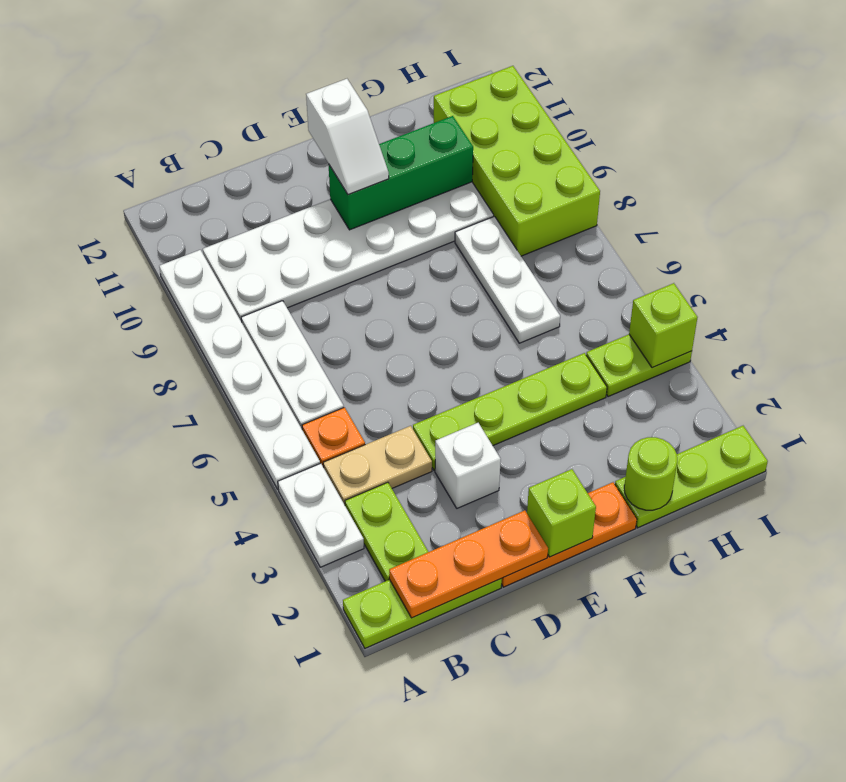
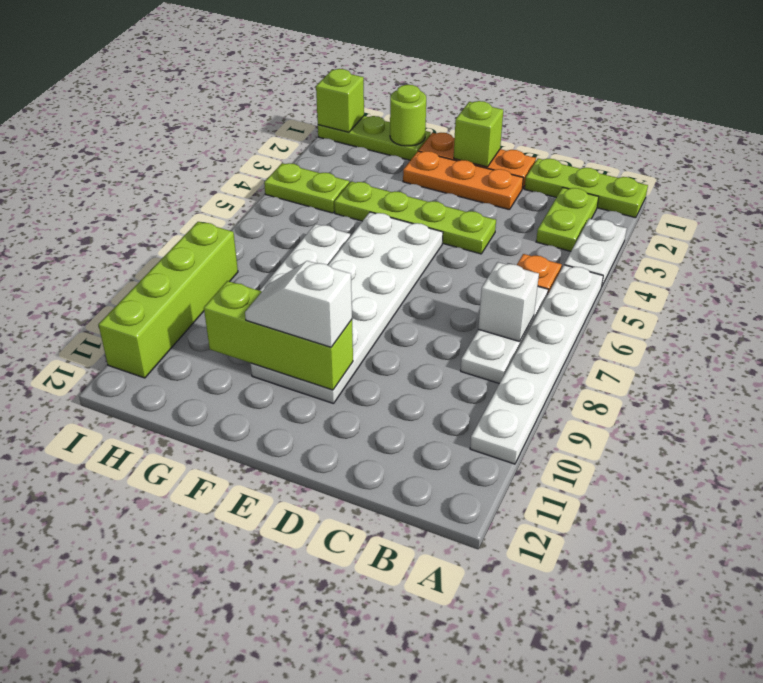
orange plate B1:D1 level 2 -> orange plate D2:F2 level 1
tan plate B4:C4 level 1 -> none
white plate B9:G10 level 1 -> white plate E5:F10 level 1
white brick D3 level 1 -> white brick B7 level 2
green brick E10:G10 level 2 -> lime brick E10:G10 level 2
white slope E10:E11 level 3 top 11 -> white slope E10:F10 level 3 top E
lime brick H8:I11 level 1 -> lime brick I8:I11 level 1
lime brick I4 level 2 -> lime brick I1 level 2

